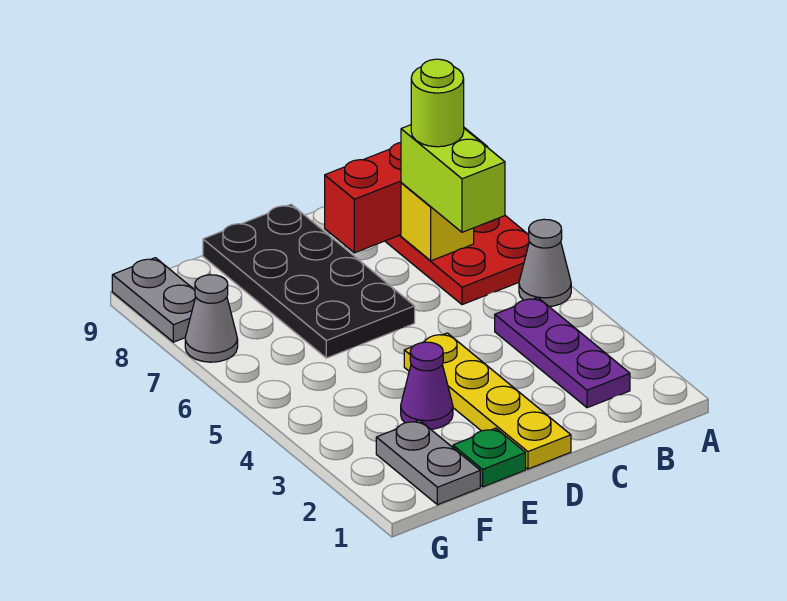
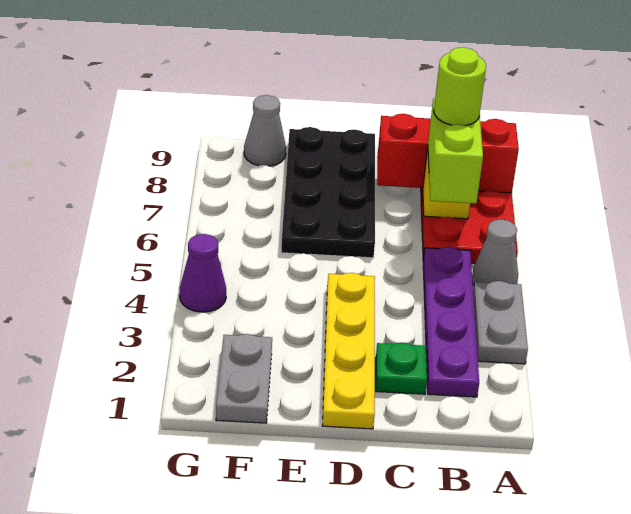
purple plate B2:B4 level 1 -> purple plate B2:B5 level 1
green plate E1 level 1 -> green plate C2 level 1
purple cone E3 level 1 -> purple cone G4 level 1
grey cone G7 level 1 -> grey cone F9 level 1
grey plate G8:G9 level 1 -> grey plate A3:A4 level 1

